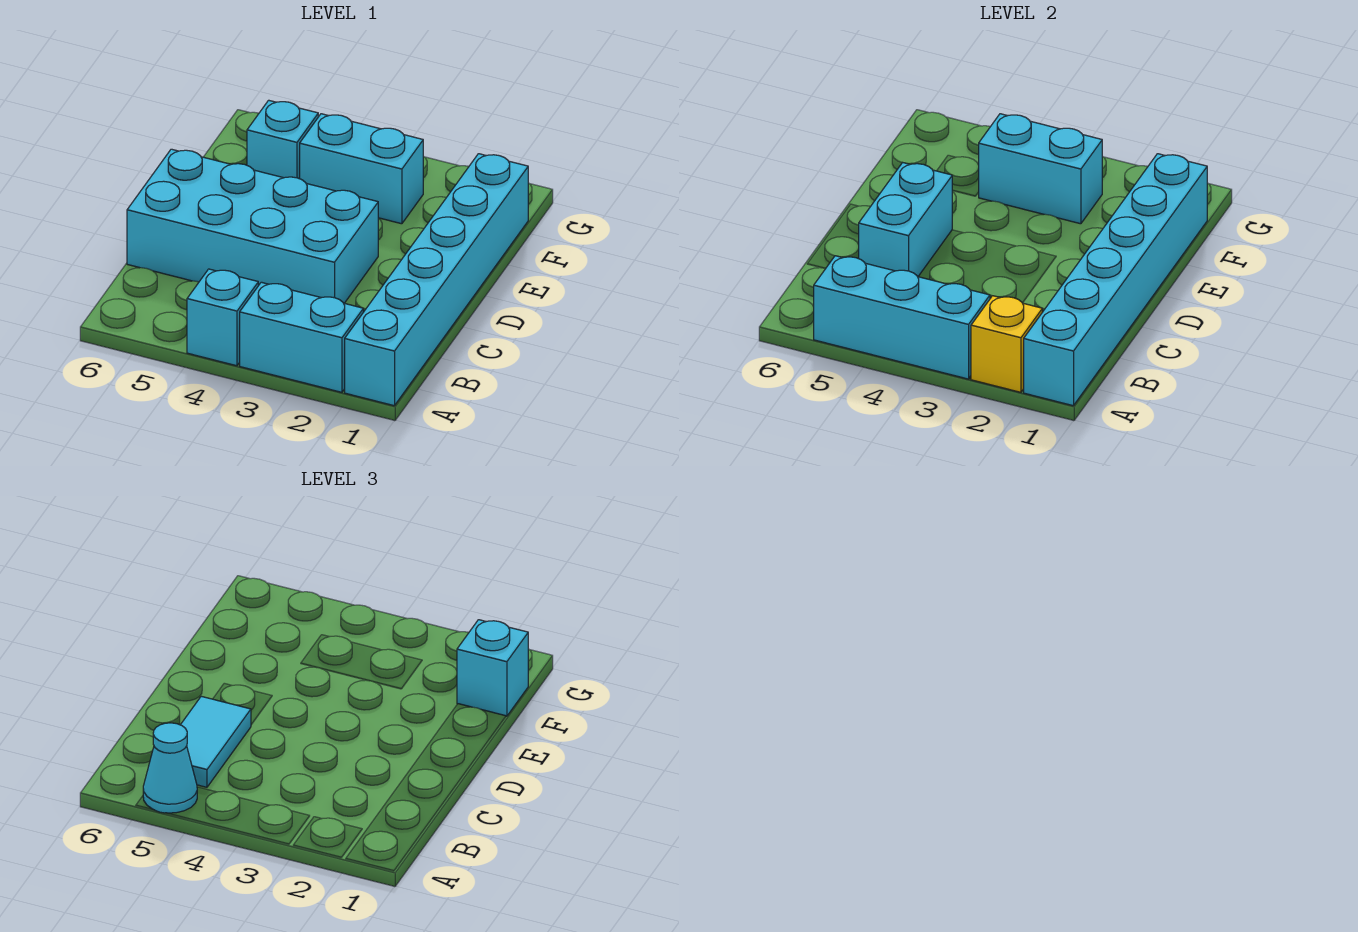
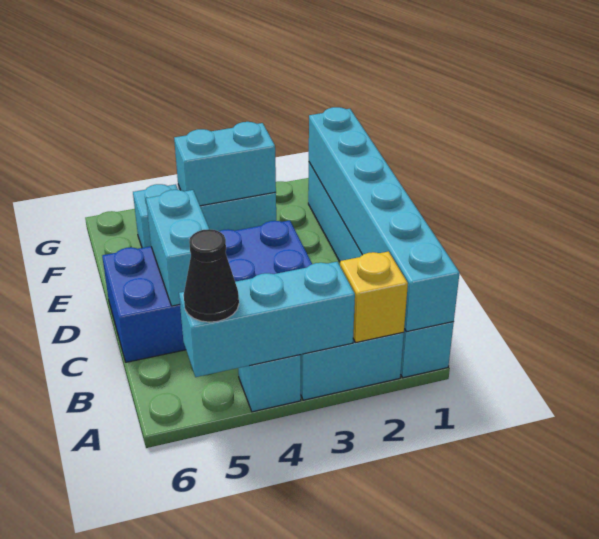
cyan cone A5 level 3 -> black cone A5 level 3
cyan tile B5:C5 level 3 -> none
cyan brick C3:D6 level 1 -> blue brick C3:D6 level 1
cyan brick F1 level 3 -> none

